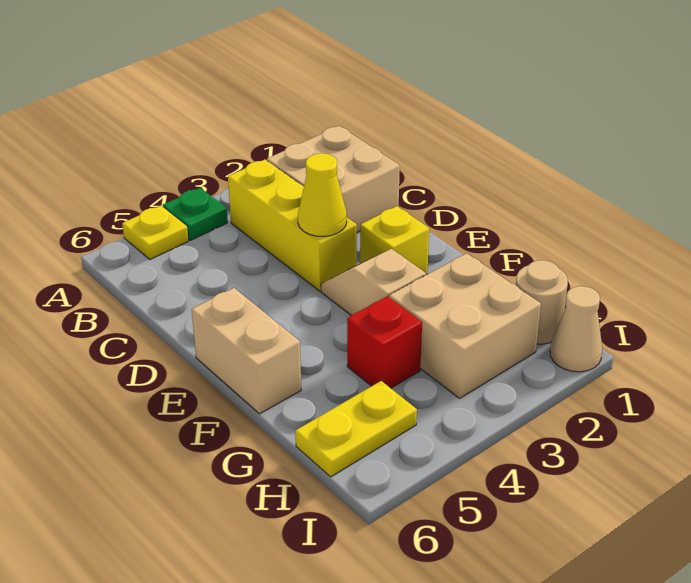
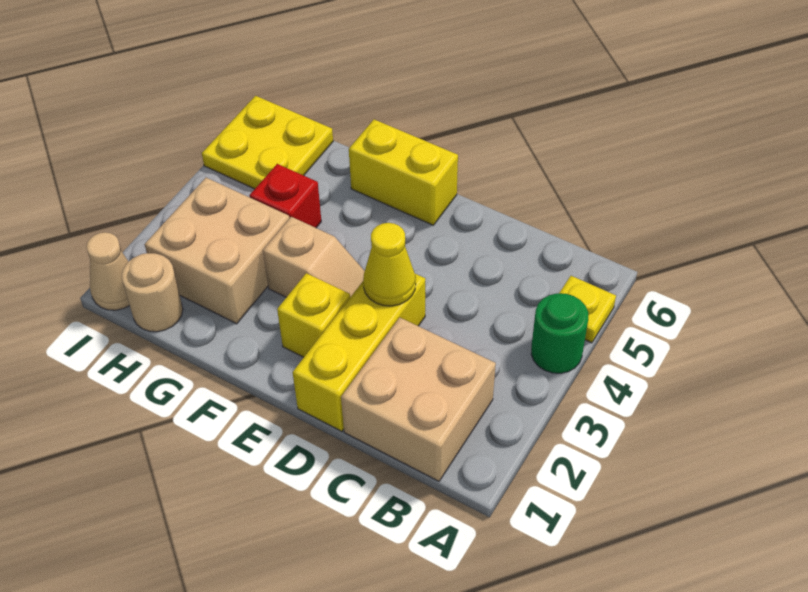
green plate A4 level 1 -> green round brick A4 level 1
yellow brick B3:D3 level 1 -> yellow brick D1:D3 level 1
tan brick E6:F6 level 1 -> yellow brick E6:F6 level 1
yellow plate H5:H6 level 1 -> yellow plate H5:I6 level 1

